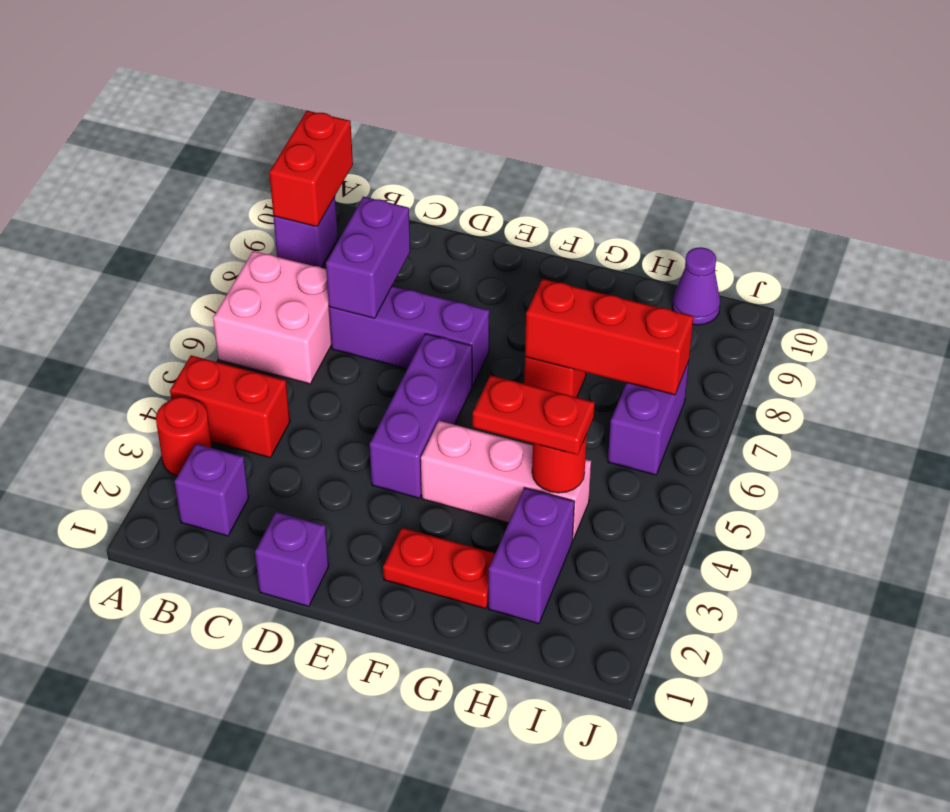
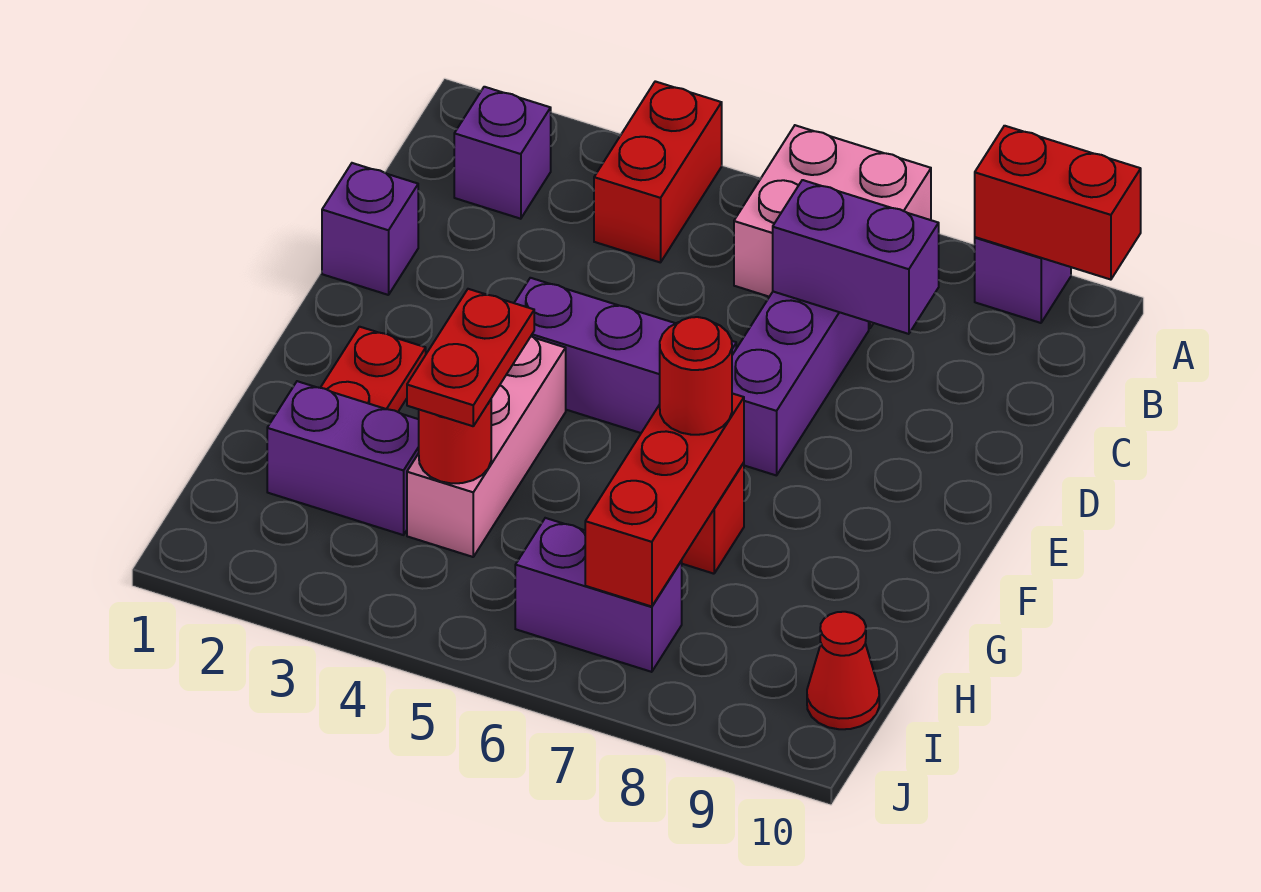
red round brick A3 level 1 -> red round brick G7 level 3
purple cone I10 level 1 -> red cone I10 level 1

